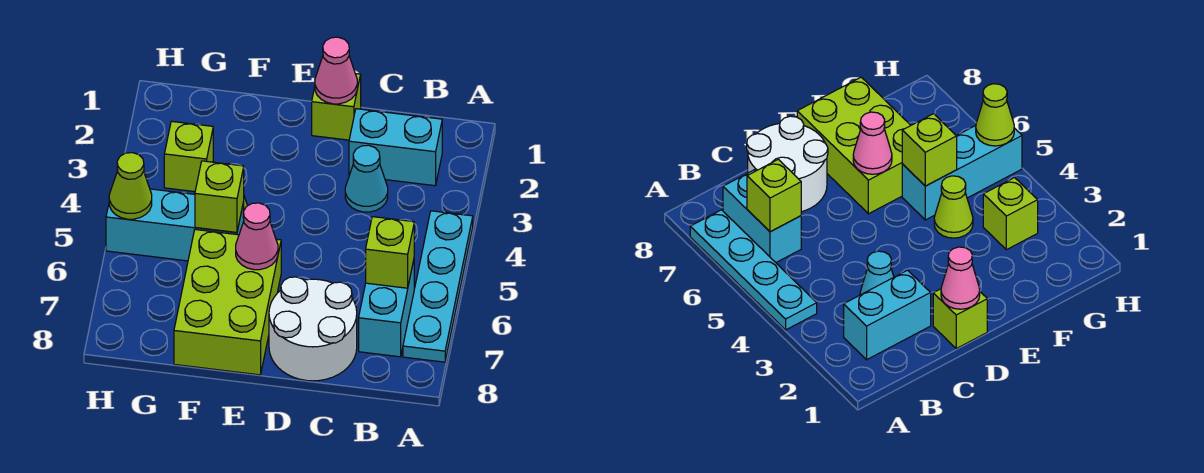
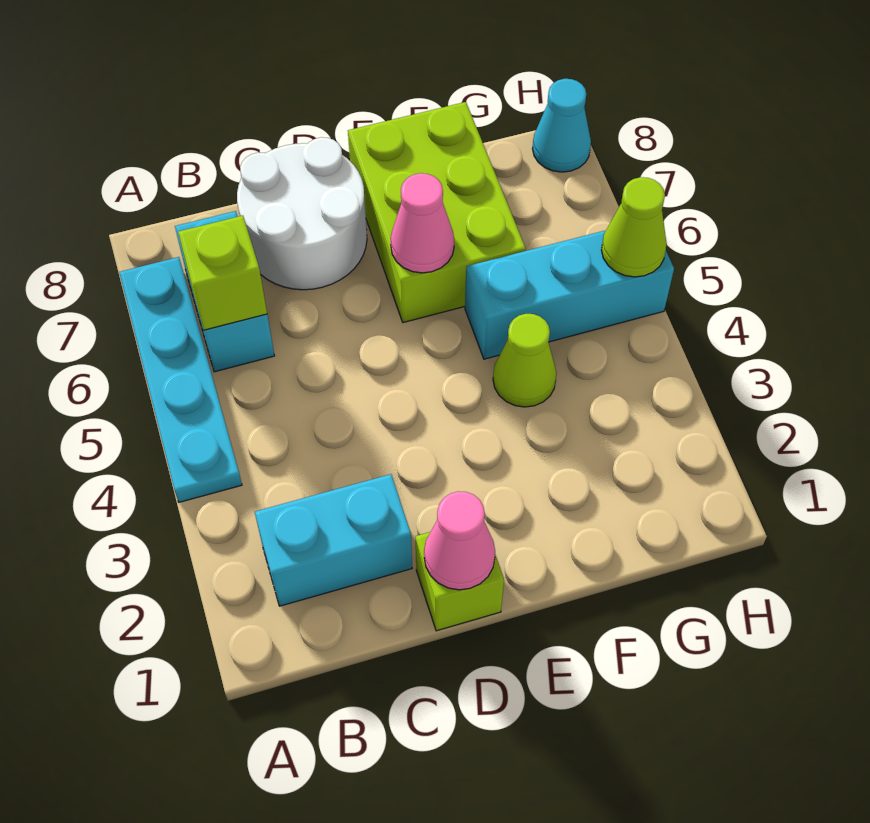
cyan cone C3 level 1 -> cyan cone H8 level 1
lime brick F5 level 2 -> none
lime brick G3 level 1 -> none

